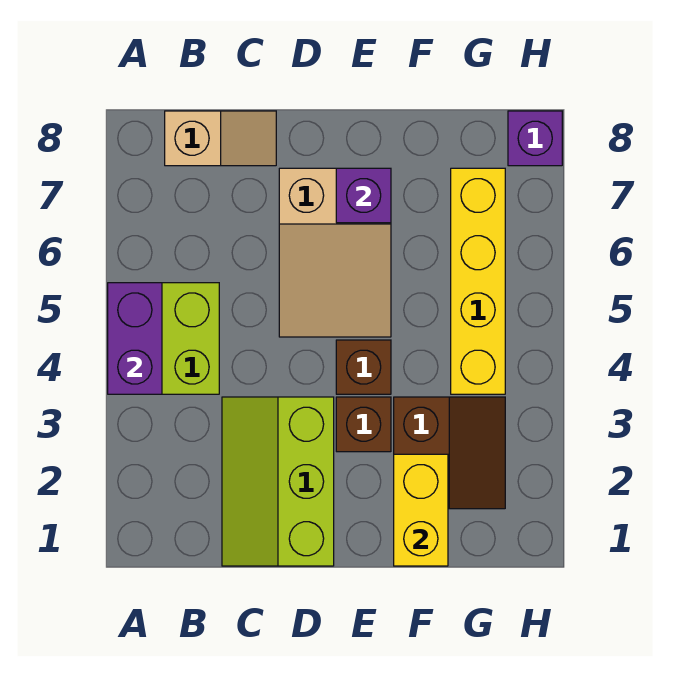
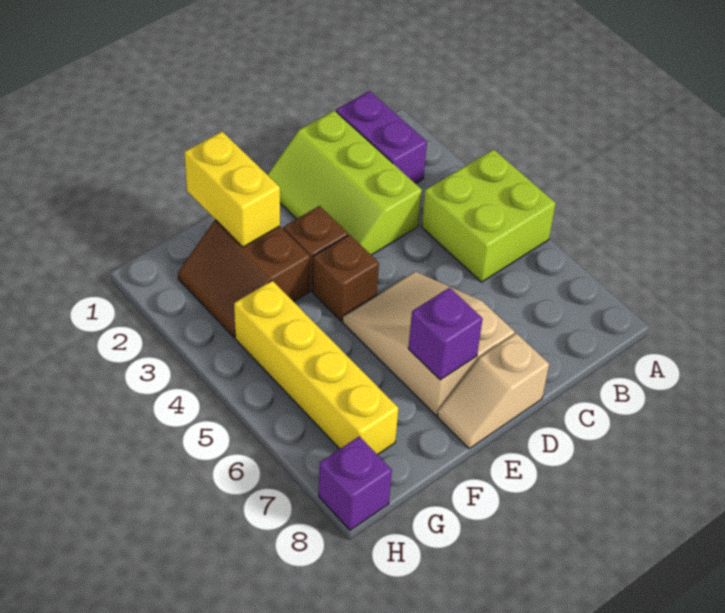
purple brick A4:A5 level 2 -> purple brick B1:B2 level 1
tan slope B8:C8 level 1 top B -> tan slope D8:E8 level 1 top D
lime slope C1:D3 level 1 top D -> lime slope C1:D3 level 1 top C

